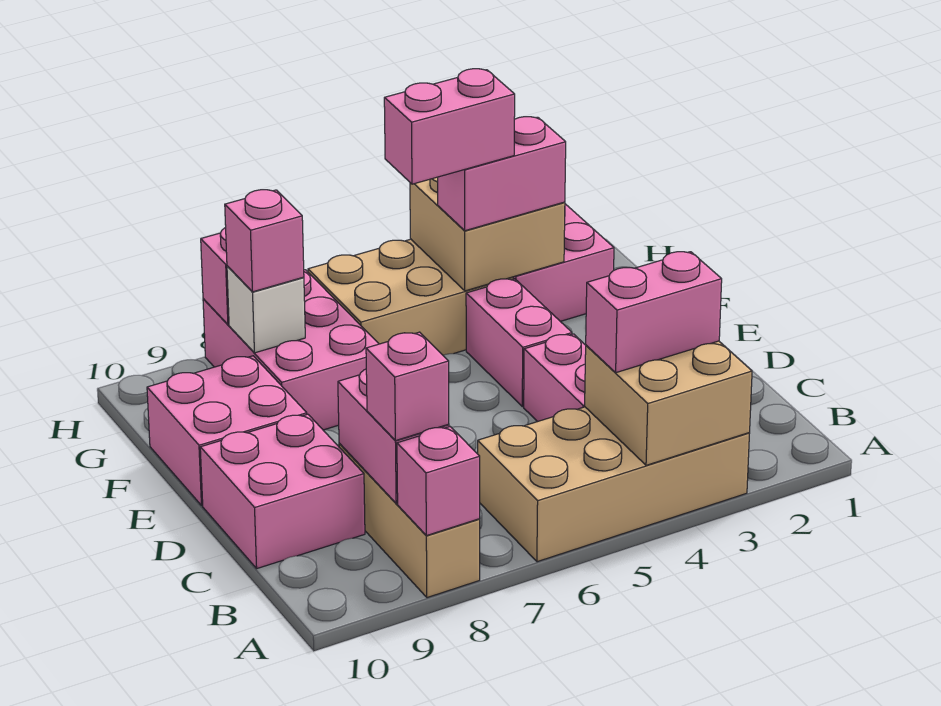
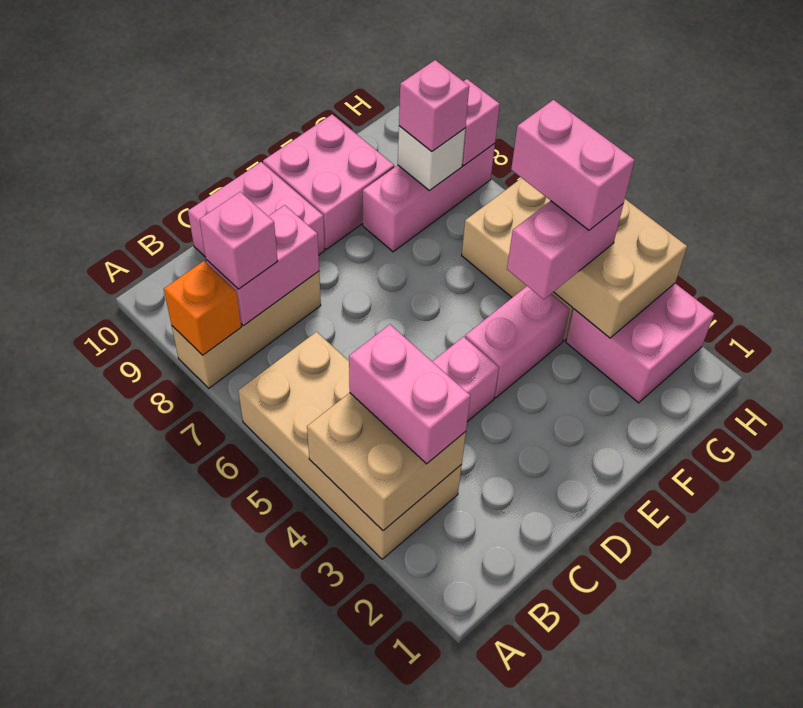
pink brick A8 level 2 -> orange brick A8 level 2
pink brick F7:H8 level 1 -> pink brick F8:H8 level 1
pink brick G3:G4 level 3 -> pink brick F4:G4 level 3

